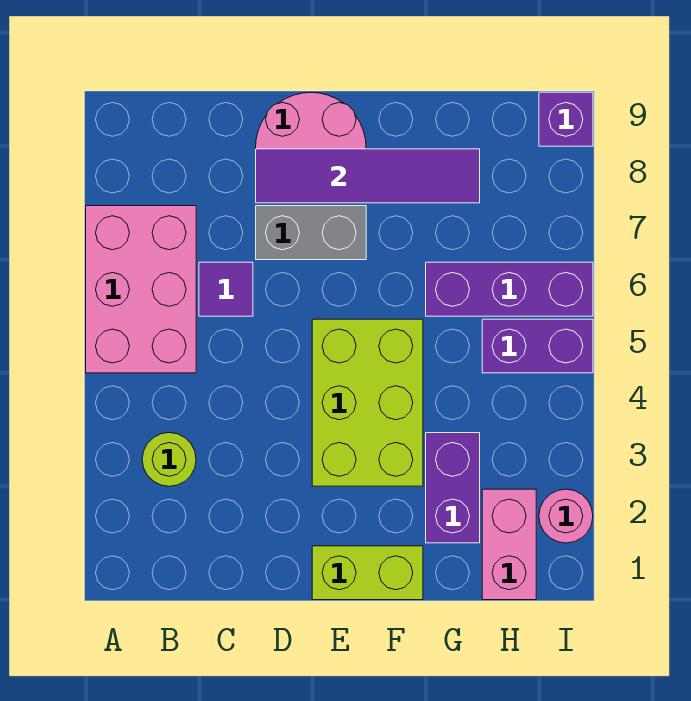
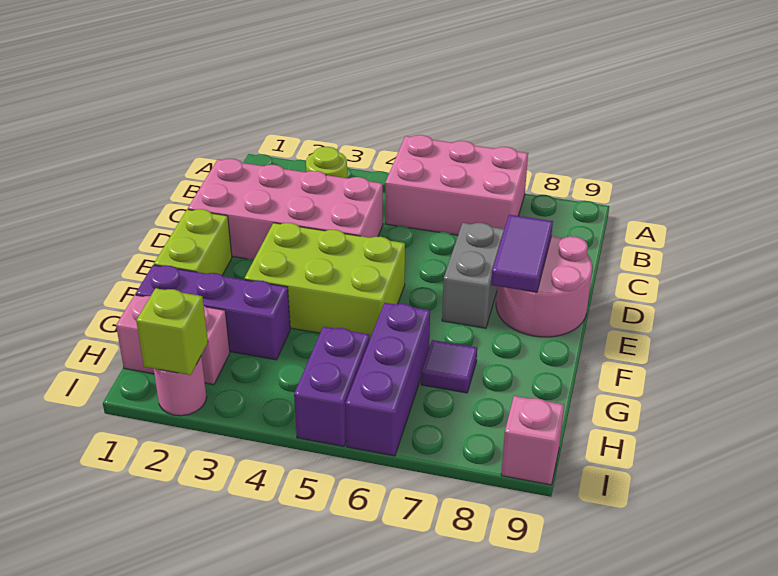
none -> pink brick C1:D4 level 1
purple tile C6 level 1 -> purple tile G7 level 1
purple tile D8:G8 level 2 -> purple tile D8:E8 level 2
purple brick G2:G3 level 1 -> purple brick G1:G3 level 1
none -> lime brick I2 level 2
purple brick I9 level 1 -> pink brick I9 level 1

